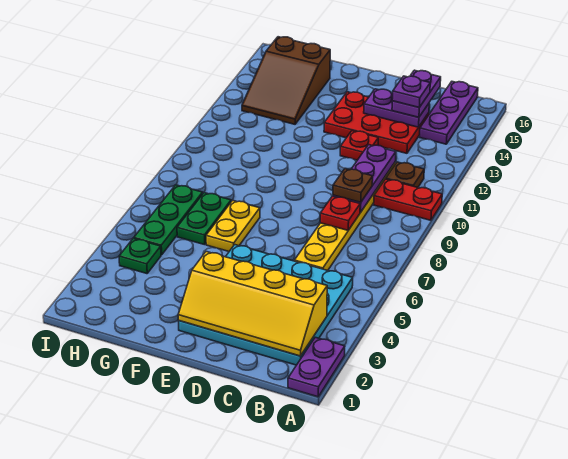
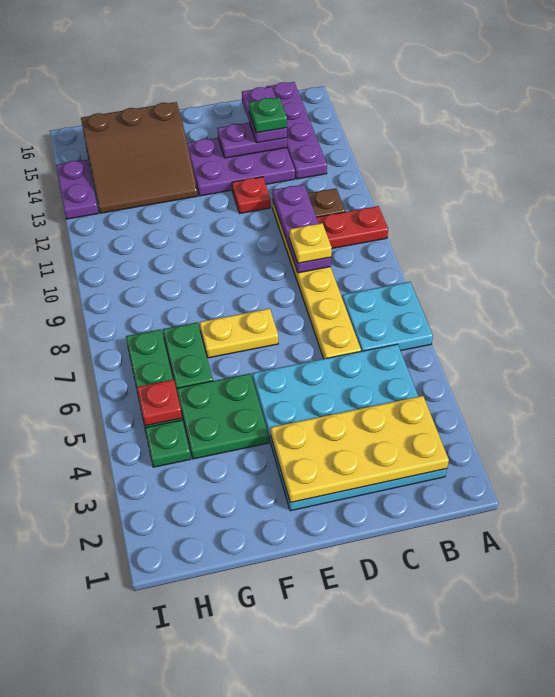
purple plate A1:A2 level 1 -> purple plate I13:I14 level 1
none -> cyan plate A6:B7 level 1
yellow slope B2:E3 level 2 top 3 -> yellow plate B2:E3 level 2
purple plate B14:B16 level 1 -> purple plate B13:B16 level 1
red plate C8 level 2 -> red plate H5 level 2
brown plate C9 level 3 -> yellow plate C9 level 3
red plate C13:E14 level 1 -> purple plate C13:E14 level 1
purple plate C14 level 4 -> green plate C14 level 4
none -> green plate F4:G5 level 1
yellow plate F6:F7 level 1 -> yellow plate E7:F7 level 1
brown slope G13:H15 level 1 top 15 -> brown slope F13:H15 level 1 top 15

